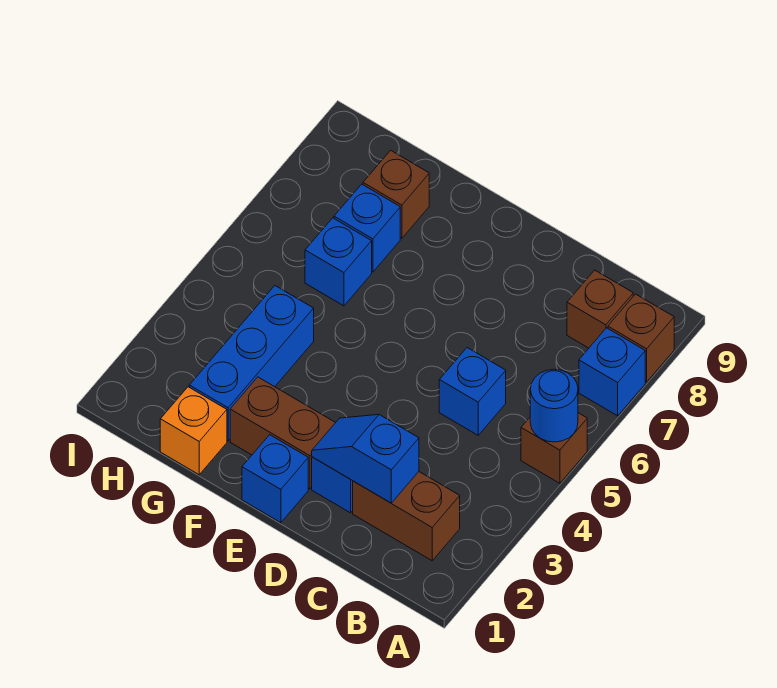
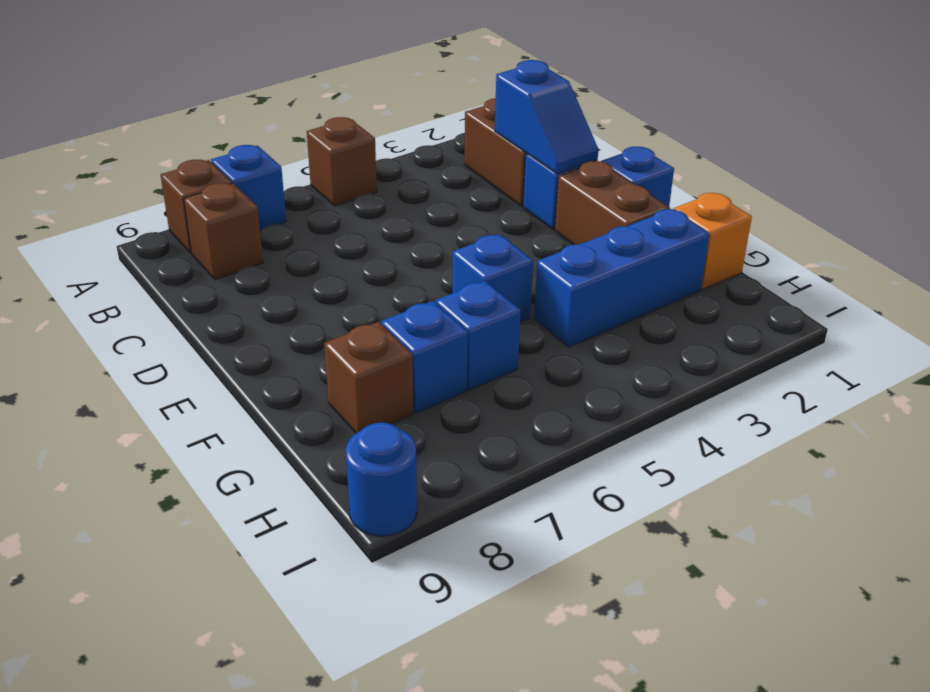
blue round brick A5 level 2 -> blue round brick I9 level 1
blue brick C5 level 1 -> blue brick F5 level 1

